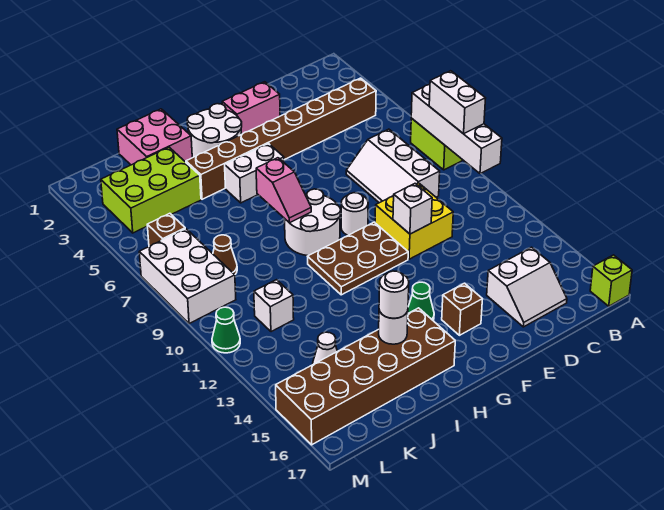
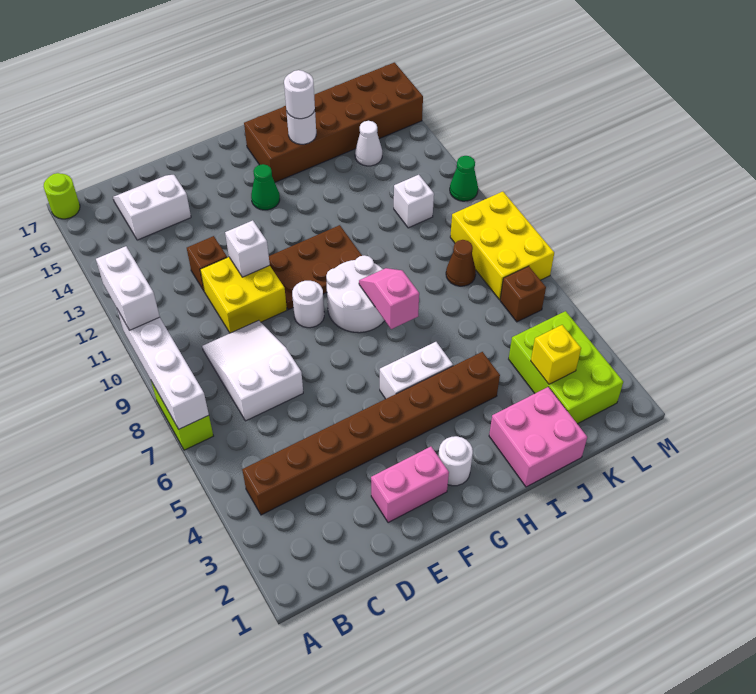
white brick A8:A9 level 3 -> white brick A10:A11 level 3
lime brick A17 level 1 -> lime round brick A17 level 1
white slope C7:D9 level 1 top C -> white slope C7:D9 level 1 top 7
brown brick F15 level 1 -> brown brick D12 level 1
white round brick G2:H3 level 1 -> white round brick G2 level 1
lime brick J3:L4 level 1 -> lime brick K2:L4 level 1
none -> yellow brick K3 level 2
white brick L7:M9 level 1 -> yellow brick L7:M9 level 1

